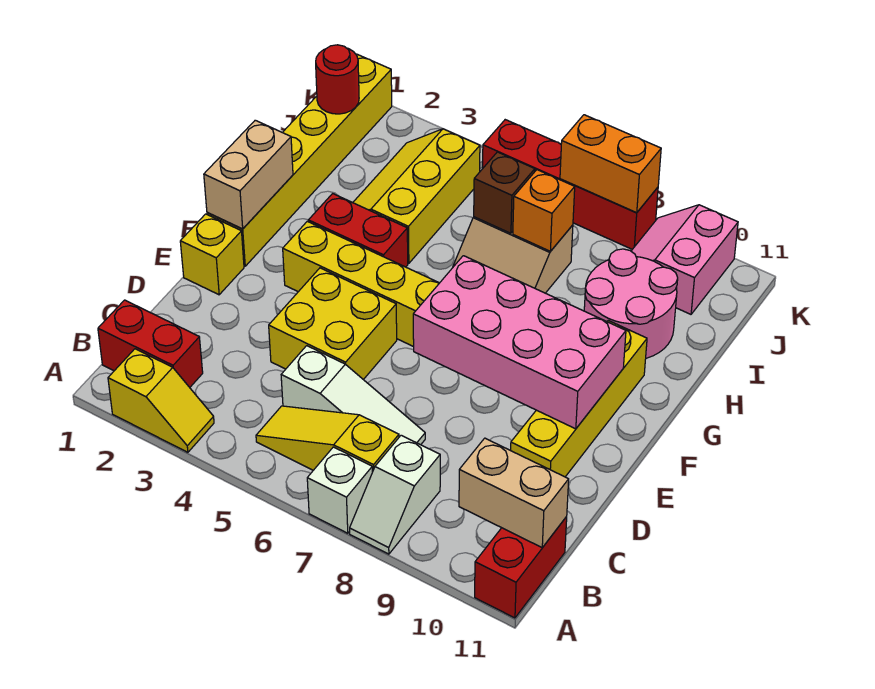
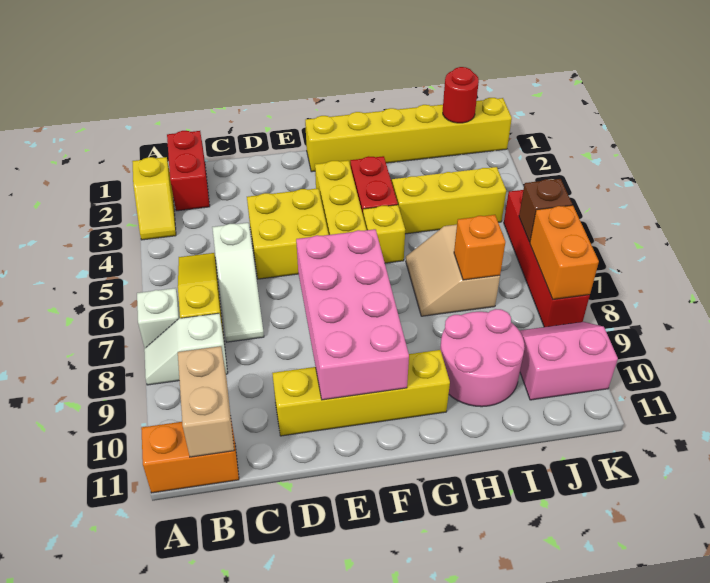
red brick A11:B11 level 1 -> orange brick A11:B11 level 1
yellow brick E1 level 1 -> yellow brick G5 level 1
tan brick F1:G1 level 2 -> none
brown brick I6 level 2 -> brown brick K6 level 2

